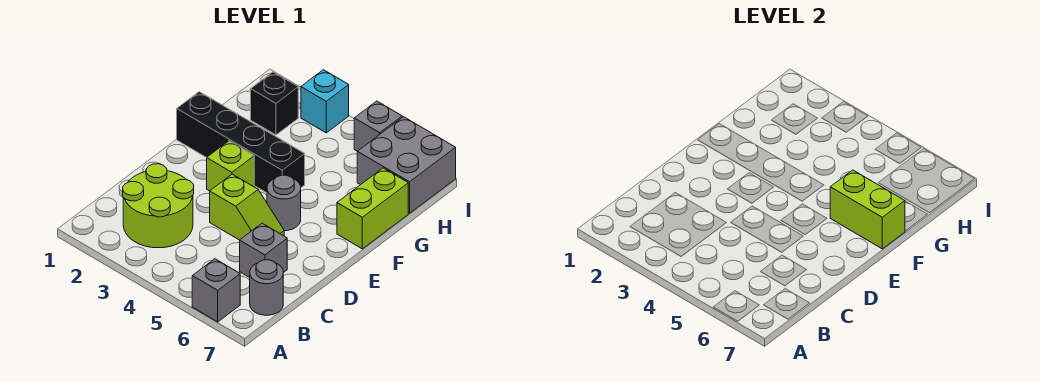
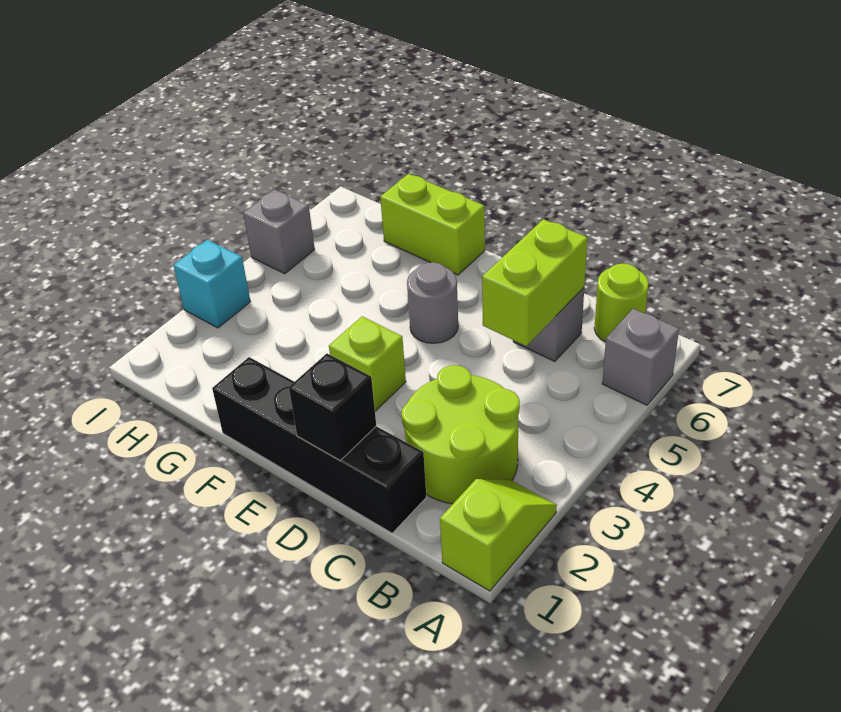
grey round brick B7 level 1 -> lime round brick B7 level 1
lime slope D4:D5 level 1 top 4 -> lime slope A1:A2 level 1 top 1
black brick F1:F4 level 1 -> black brick C1:F1 level 1
lime brick F6:F7 level 2 -> lime brick C5:C6 level 2
black brick H2 level 1 -> black brick D1 level 2
grey brick H6:I7 level 1 -> none

